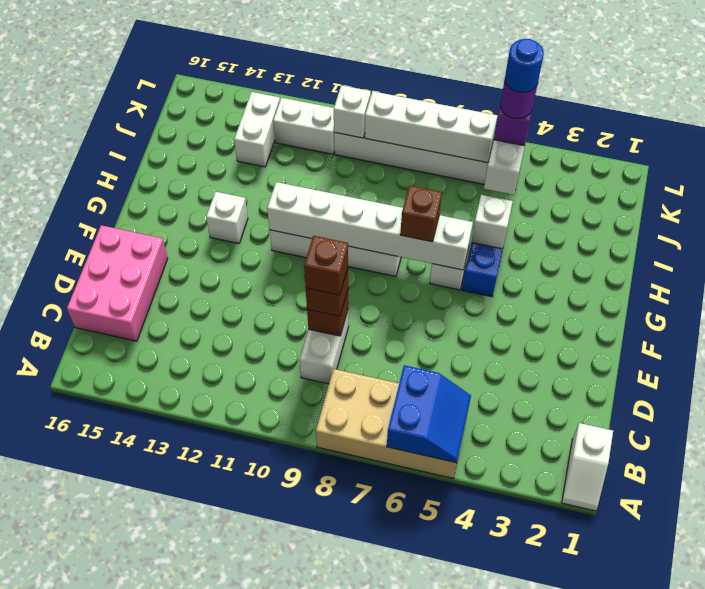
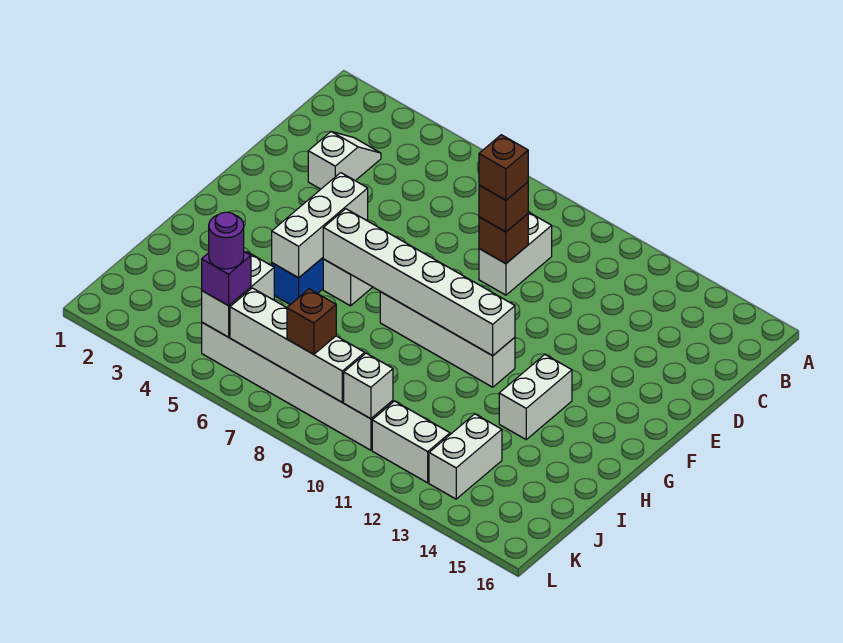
white slope A1:B1 level 1 top B -> white slope C3:D3 level 1 top D
tan brick A5:B8 level 1 -> none
blue slope A5:B6 level 2 top 6 -> none
pink brick C15:E16 level 1 -> none
brown brick G7 level 3 -> brown brick K8 level 3
white brick G13 level 1 -> white brick G13:H13 level 1
white brick H5 level 2 -> white brick F5:H5 level 2
blue round brick K5 level 5 -> none

